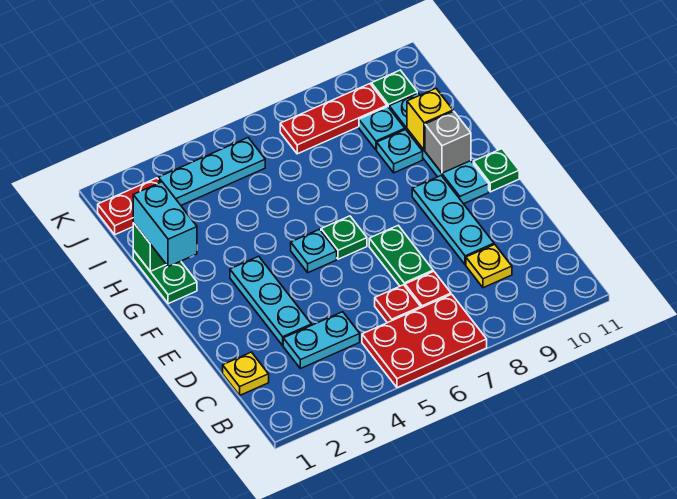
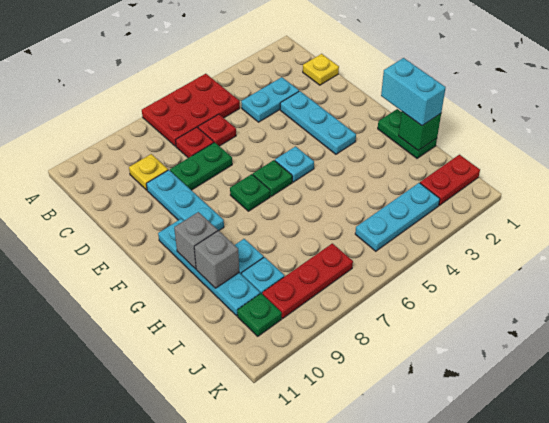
green plate D7:E7 level 1 -> green plate D7:D8 level 1
green plate F11 level 1 -> green plate F7 level 1
yellow brick H10 level 2 -> grey brick H10 level 2

